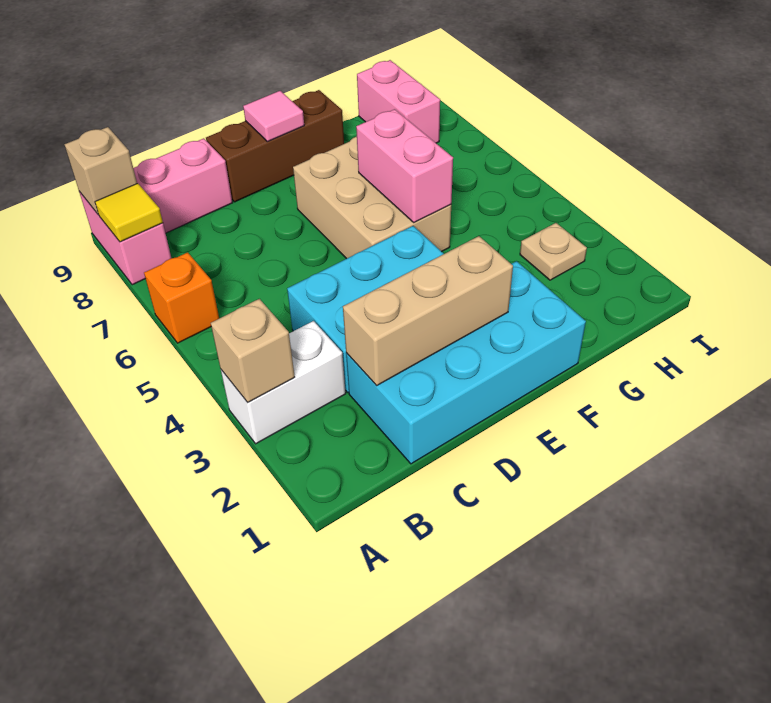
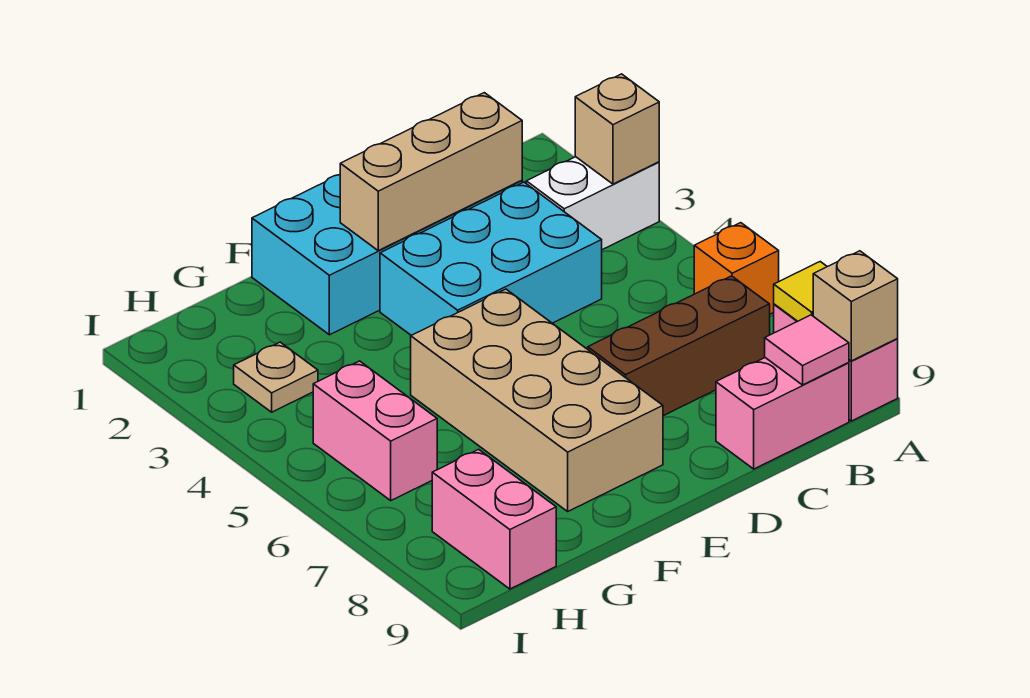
brown brick D9:F9 level 1 -> brown brick B7:D7 level 1
tan brick E5:F7 level 1 -> tan brick E5:F8 level 1
pink tile E9 level 2 -> pink tile B9 level 2
pink brick F5:F6 level 2 -> pink brick H5:H6 level 1

